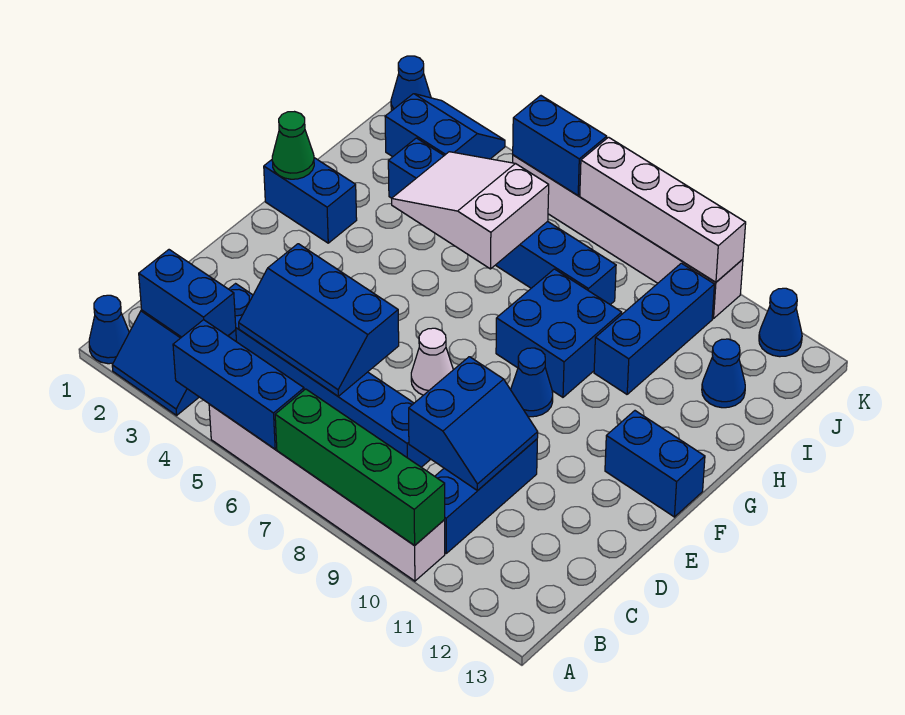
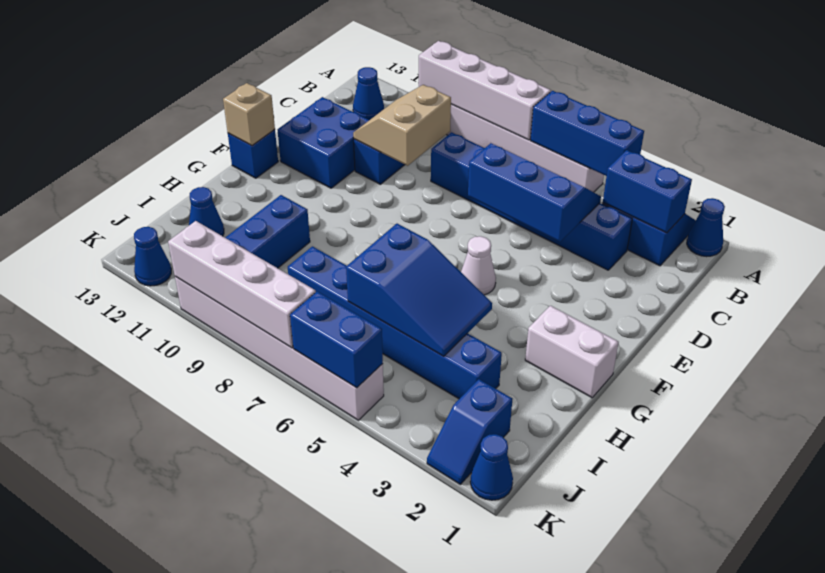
green brick A7:A10 level 2 -> white brick A7:A10 level 2
blue slope C9:D10 level 2 top 9 -> tan slope C9:D10 level 2 top 9
white cone E7 level 1 -> white cone F5 level 1
blue cone F9 level 1 -> blue cone B12 level 1
blue brick F12:F13 level 1 -> blue brick F13 level 1
none -> tan brick F13 level 2
blue brick G1:G2 level 1 -> white brick G1:G2 level 1
green cone G1 level 2 -> none
blue brick G8:H9 level 1 -> blue brick D11:E12 level 1
white slope H4:I6 level 2 top 6 -> blue slope H4:I6 level 2 top 6
blue slope J2:K3 level 1 top J -> blue slope J2:K2 level 1 top J

